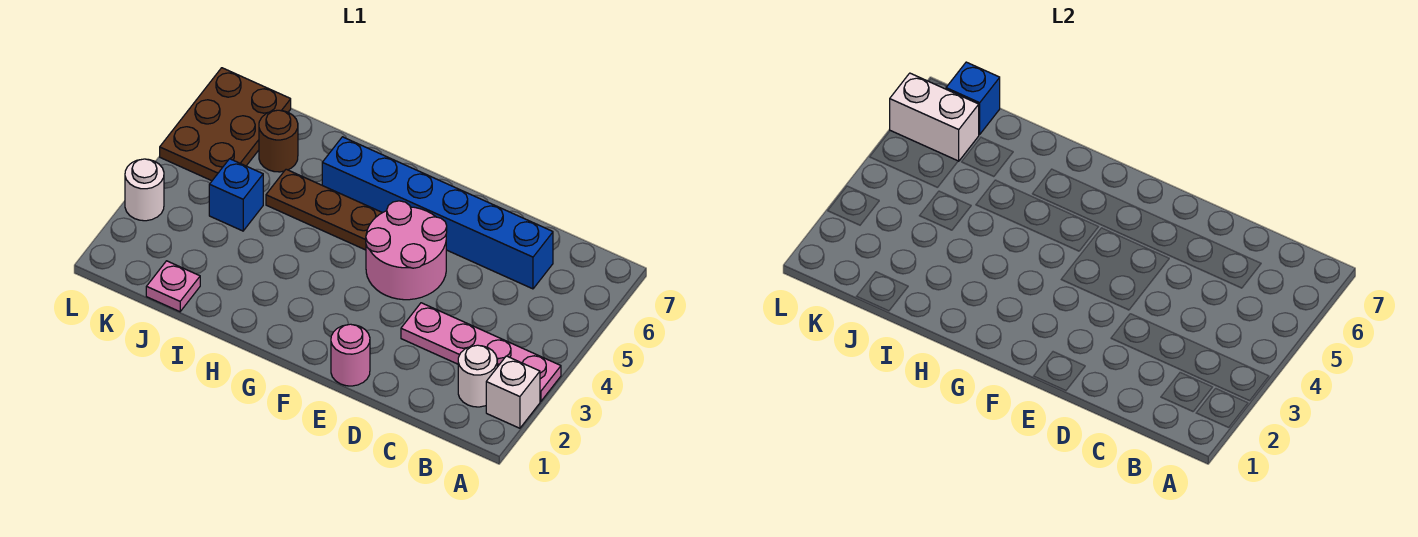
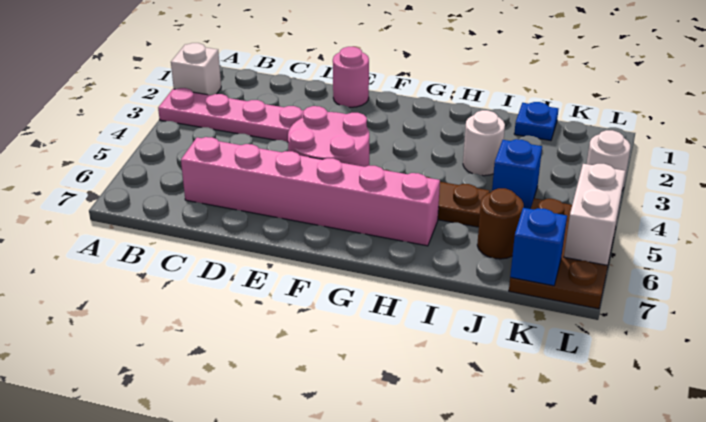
white round brick B2 level 1 -> white round brick I3 level 1
blue brick C6:H6 level 1 -> pink brick C6:H6 level 1
pink plate J1 level 1 -> blue plate J1 level 1
white brick K6:L6 level 2 -> white brick L5:L6 level 2

